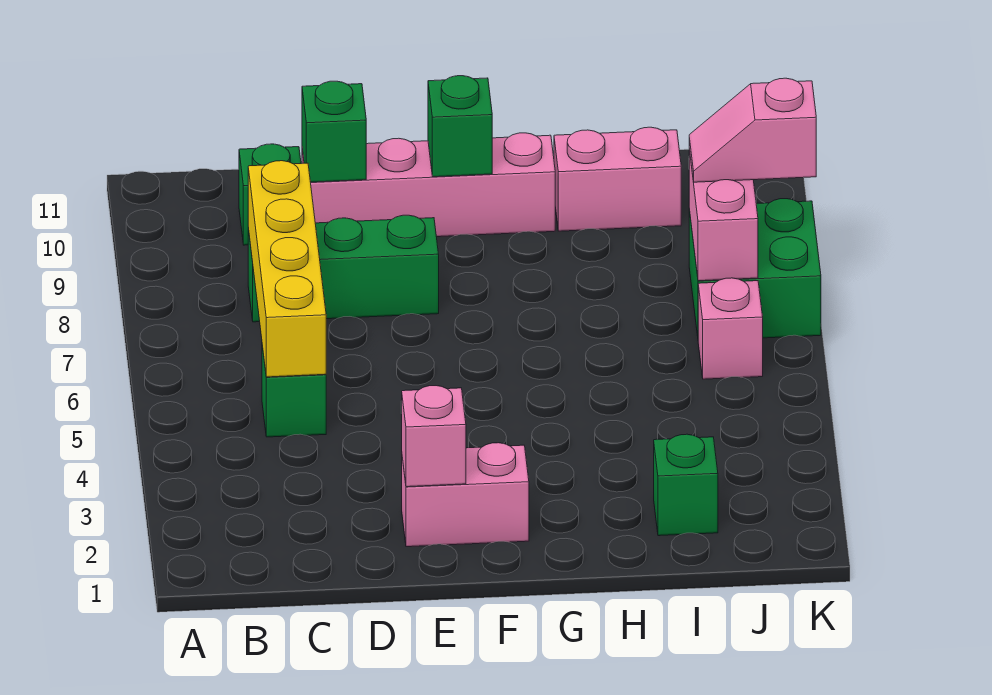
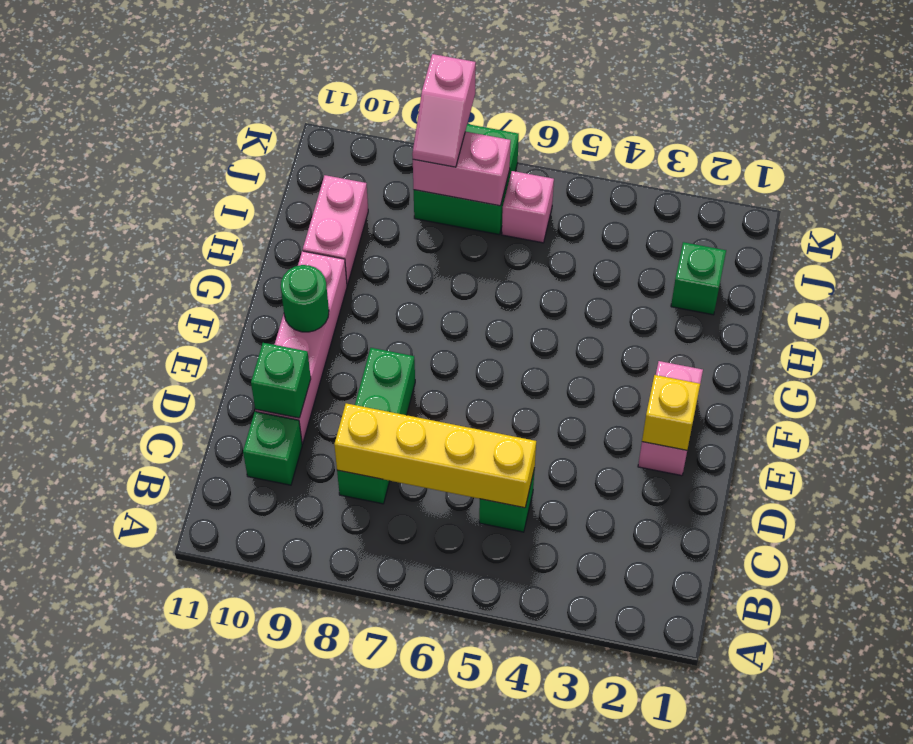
pink brick E2 level 2 -> yellow brick E2 level 2
green brick F10 level 2 -> green round brick F10 level 2

